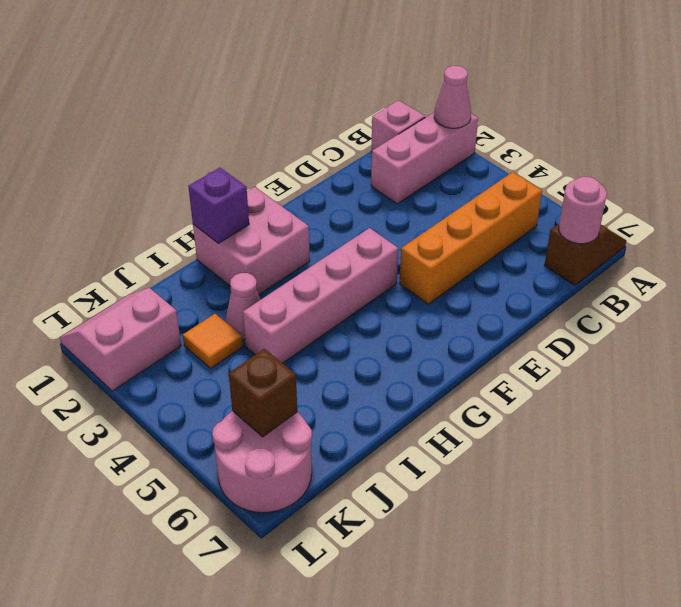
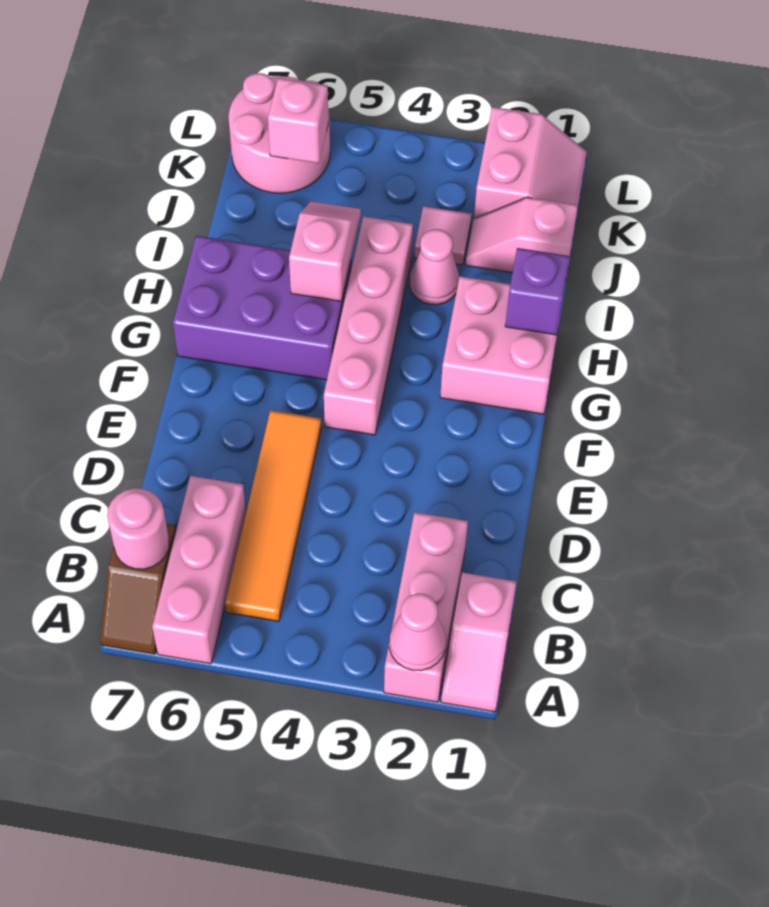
none -> pink brick A6:C6 level 1
orange brick B5:E5 level 1 -> orange tile B5:E5 level 1
none -> purple brick G5:H7 level 1
none -> pink slope H5:I5 level 2 top H
none -> pink slope J1:J2 level 1 top 1
orange tile J3 level 1 -> pink tile J3 level 1
brown brick K6 level 2 -> pink brick K6 level 2

